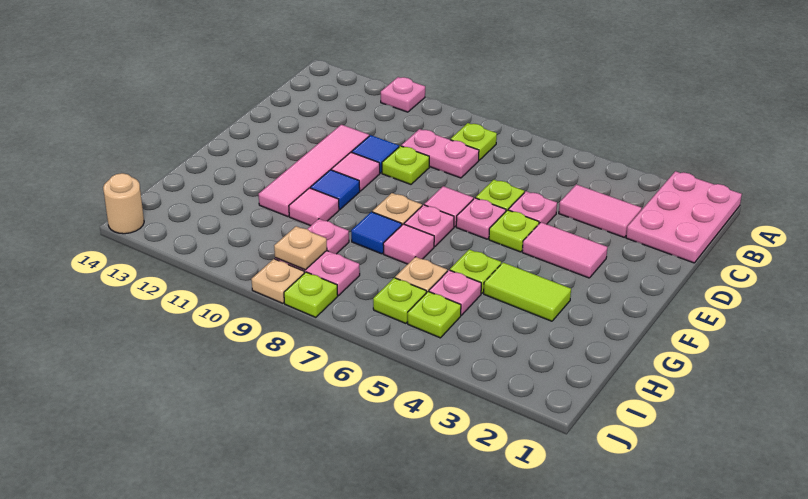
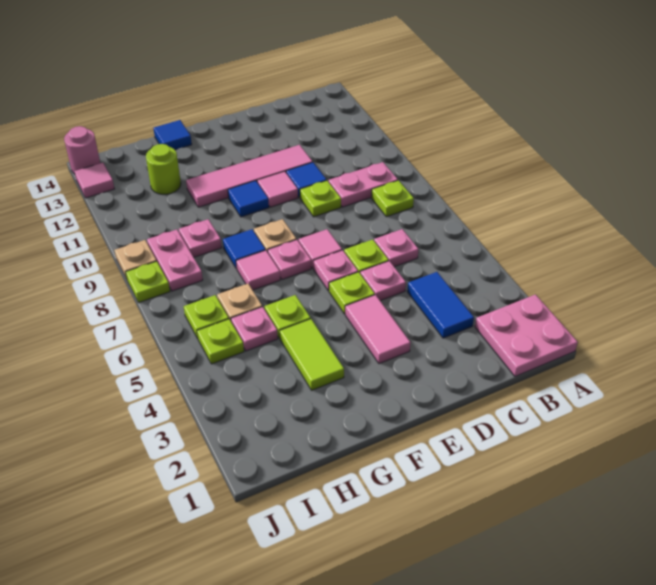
pink plate A1:C2 level 1 -> pink plate A1:B2 level 1
pink plate A11 level 1 -> pink plate C6 level 1
pink tile C3:C4 level 1 -> blue tile C3:C4 level 1
pink plate C8:C9 level 1 -> pink plate B9:C9 level 1
pink tile G10 level 1 -> pink tile J13 level 1
none -> blue tile G14 level 1
none -> lime round brick H12 level 1
tan plate I9 level 2 -> none
tan round brick J14 level 1 -> pink round brick J14 level 1

